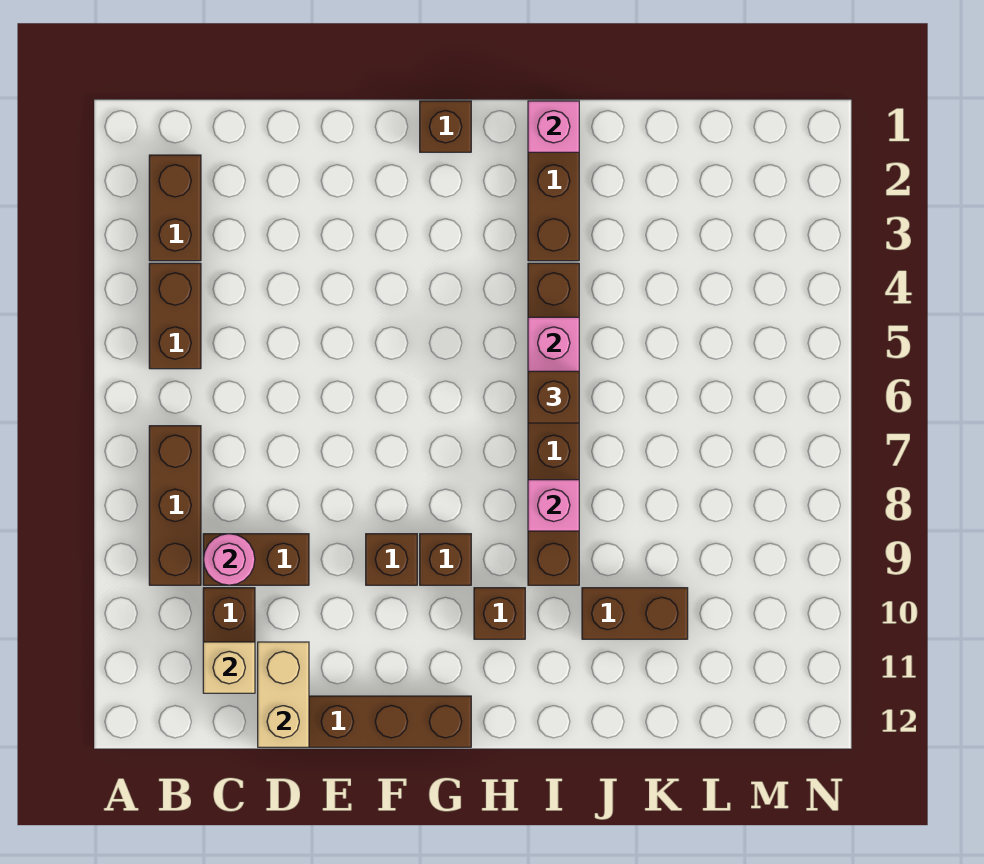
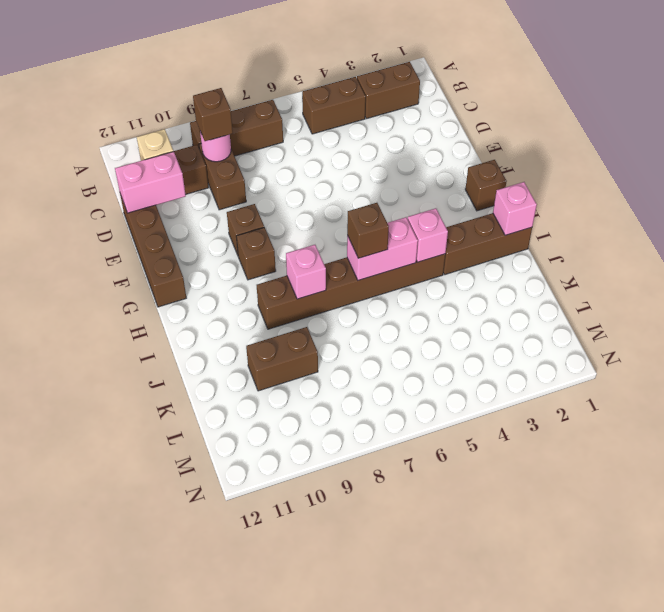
tan brick D11:D12 level 2 -> pink brick D11:D12 level 2
brown brick H10 level 1 -> brown brick C9 level 3
none -> pink brick I4 level 2
brown brick J10:K10 level 1 -> brown brick K9:K10 level 1

